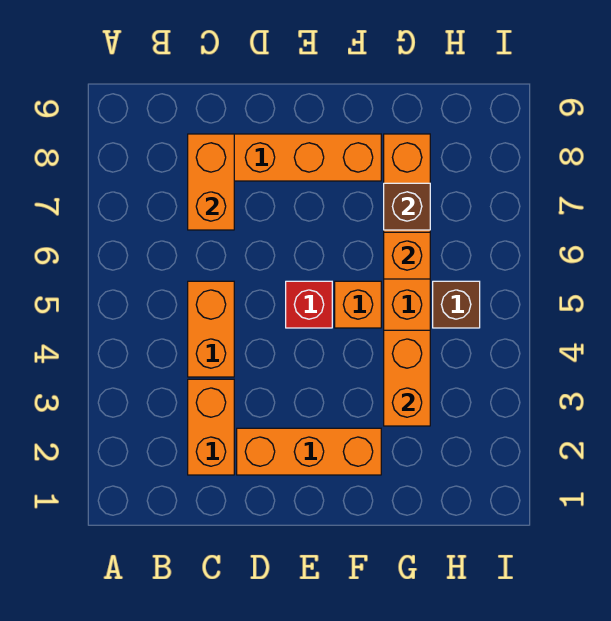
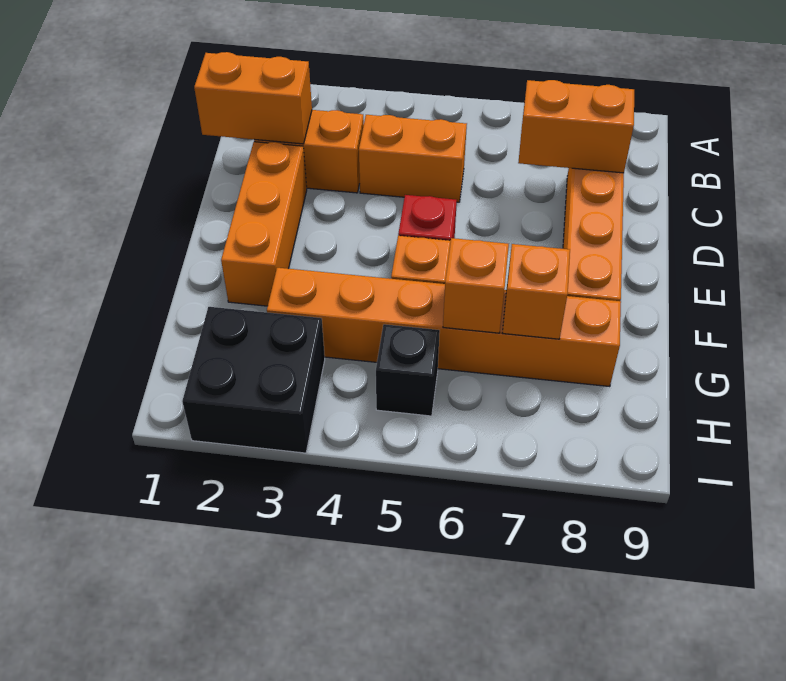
orange brick G3:G4 level 2 -> orange brick C1:C2 level 2
brown brick G7 level 2 -> orange brick G7 level 2
none -> black brick H2:I3 level 1
brown brick H5 level 1 -> black brick H5 level 1

